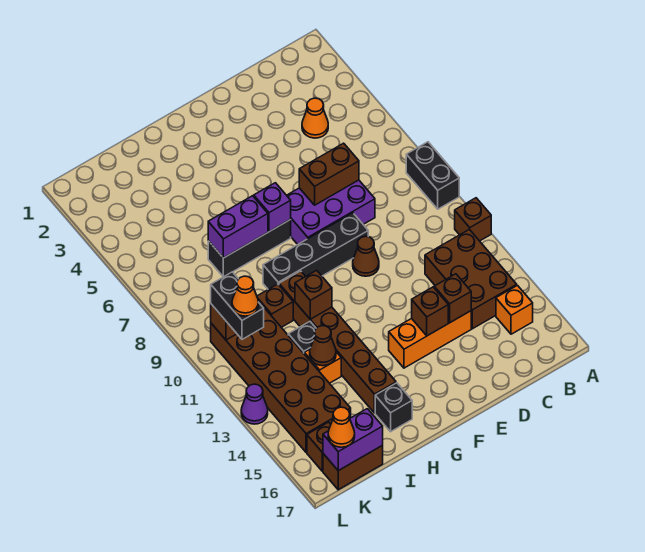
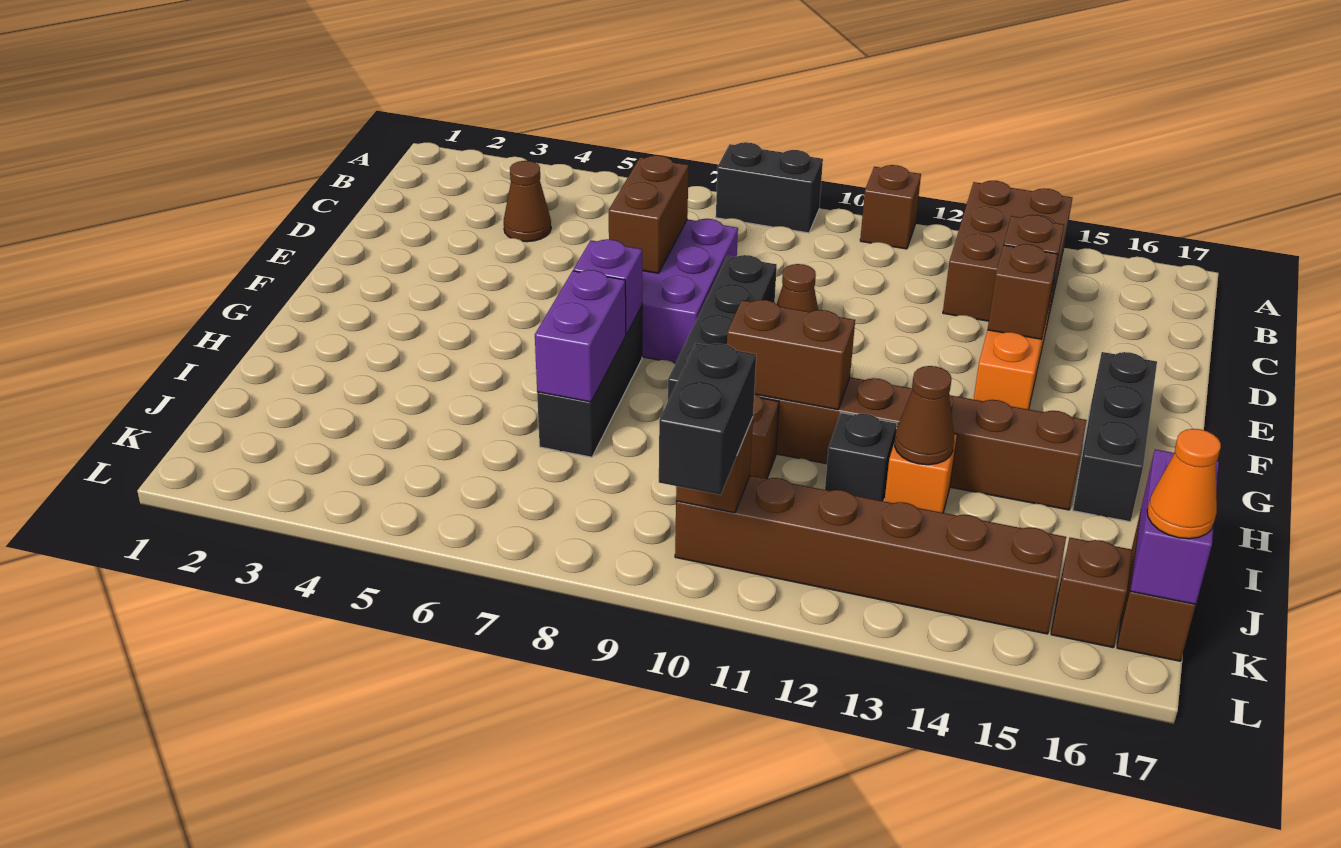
brown brick B12:C14 level 1 -> brown brick A13:C14 level 1
orange brick B15 level 1 -> none
orange cone C4 level 1 -> brown cone C4 level 1
brown brick H11 level 2 -> brown brick H10:H11 level 2
black brick H16 level 1 -> black brick F16:H16 level 1
brown brick J10:K15 level 1 -> brown brick K10:K15 level 1
black brick K10:K11 level 3 -> black brick K10:L10 level 3
orange cone K11 level 4 -> none
purple cone L13 level 1 -> none

